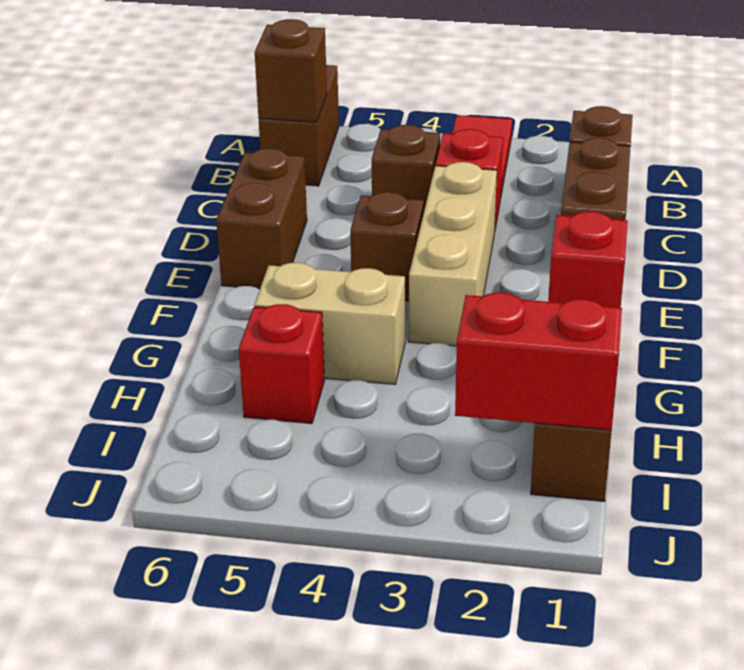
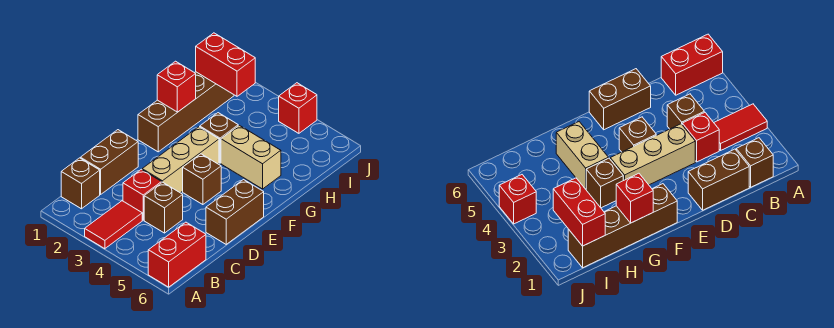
brown brick A6:B6 level 1 -> red brick A6:B6 level 1
brown brick B6 level 2 -> brown brick G3 level 1
red brick H5 level 1 -> red brick J4 level 1

